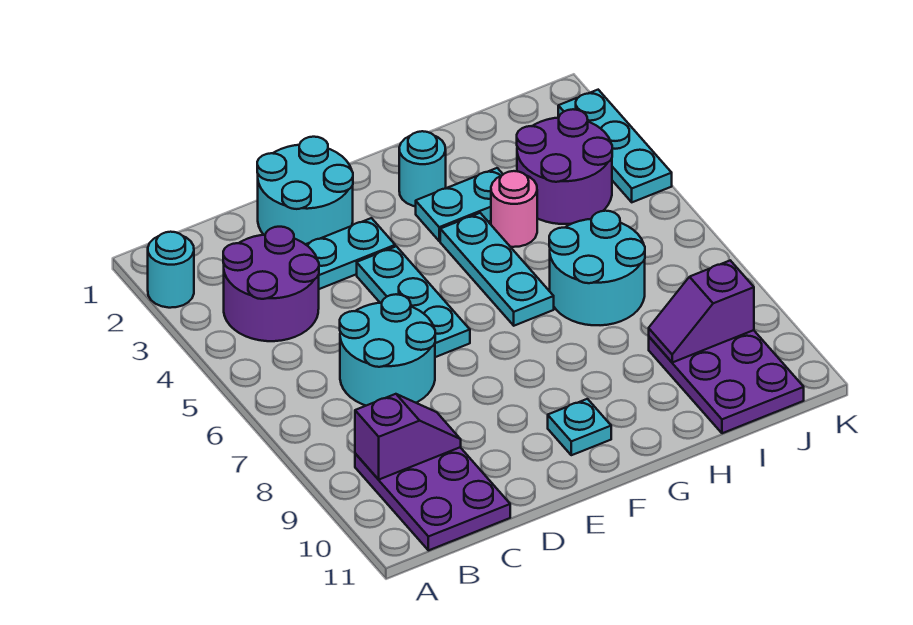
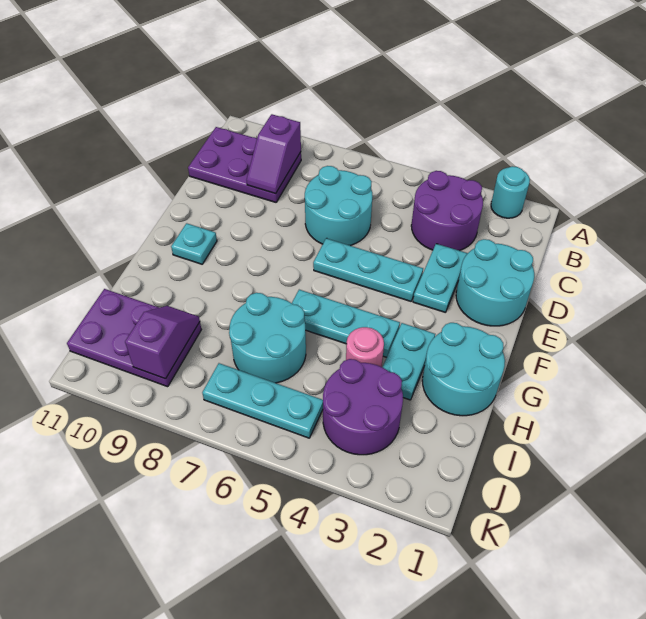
cyan round brick G2 level 1 -> cyan round brick G1:H2 level 1
cyan plate K2:K4 level 1 -> cyan plate J5:J7 level 1

